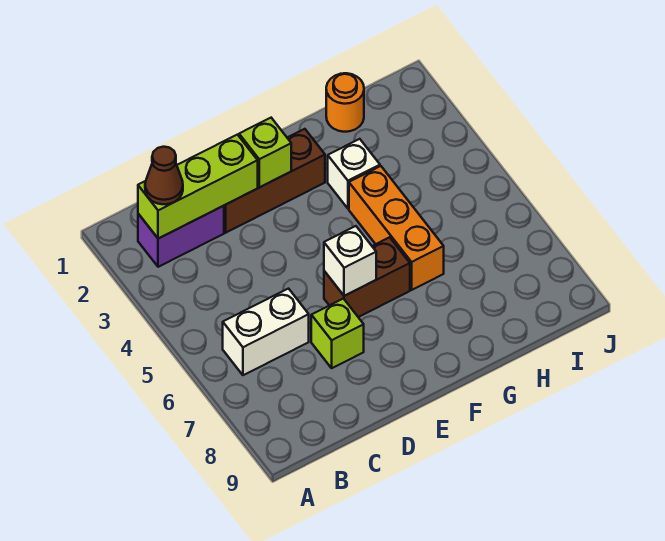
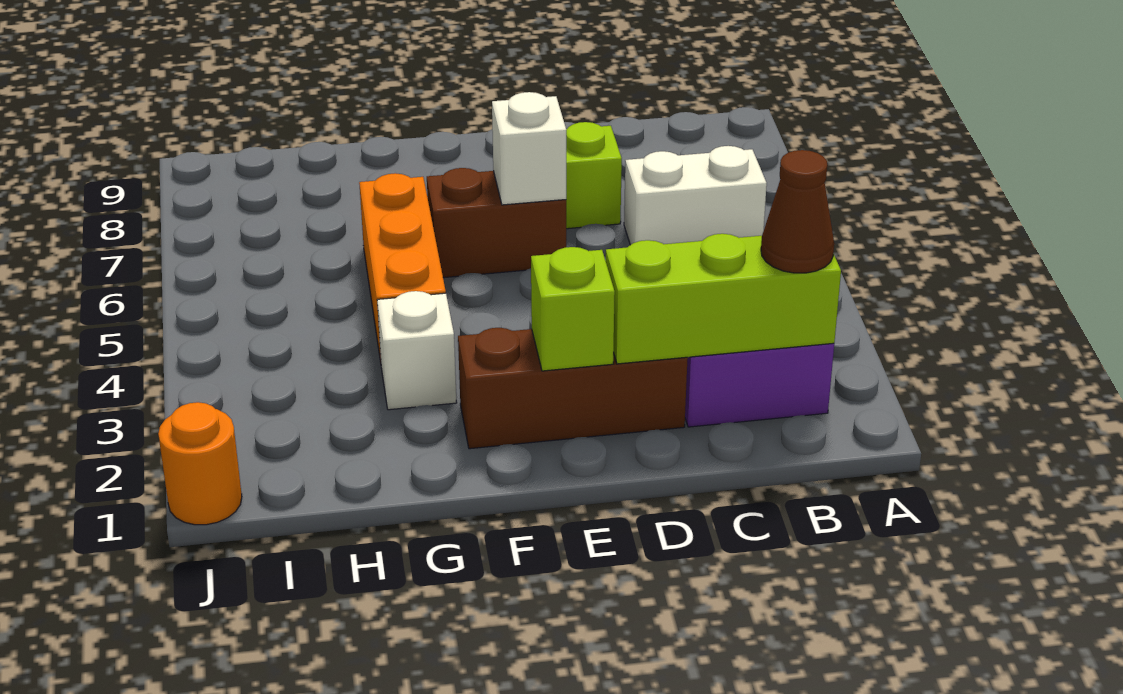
orange round brick H1 level 1 -> orange round brick J1 level 1

